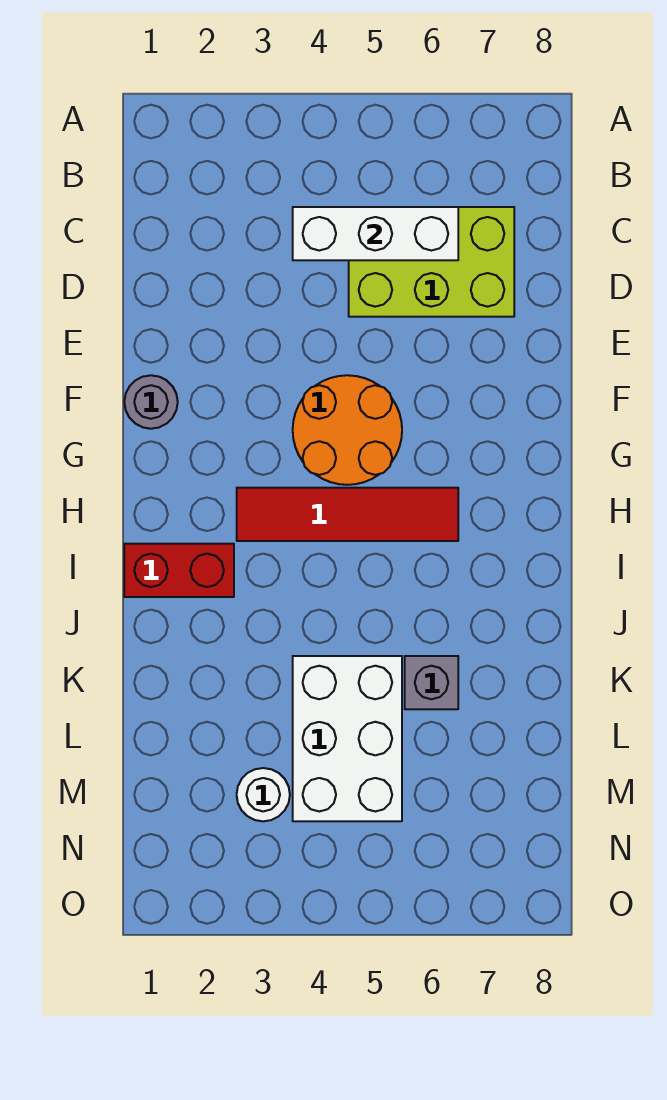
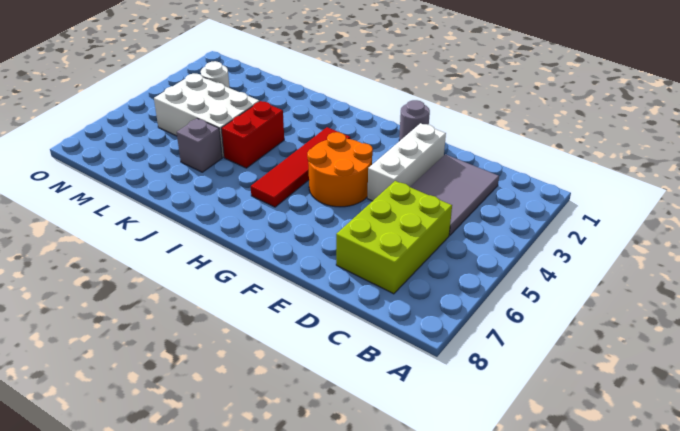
none -> grey tile C2:D4 level 1
white brick C4:C6 level 2 -> white brick E2:E4 level 1
red brick I1:I2 level 1 -> red brick J4:J5 level 1

